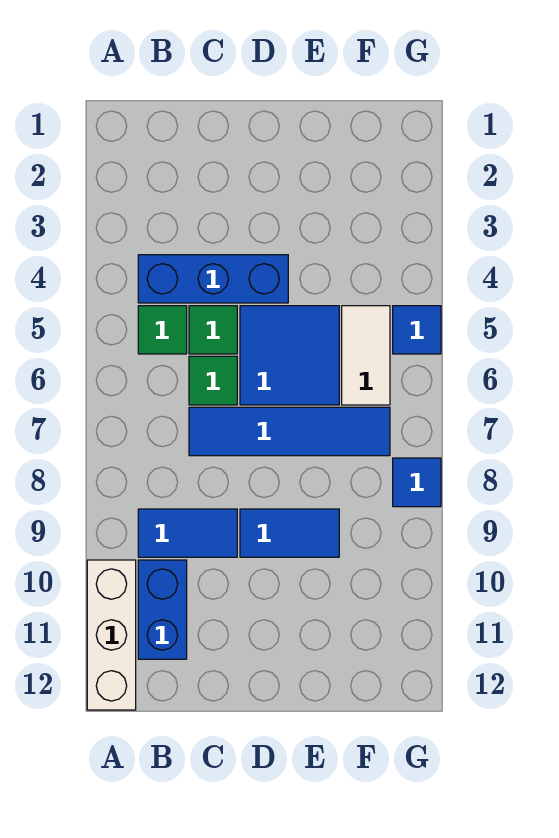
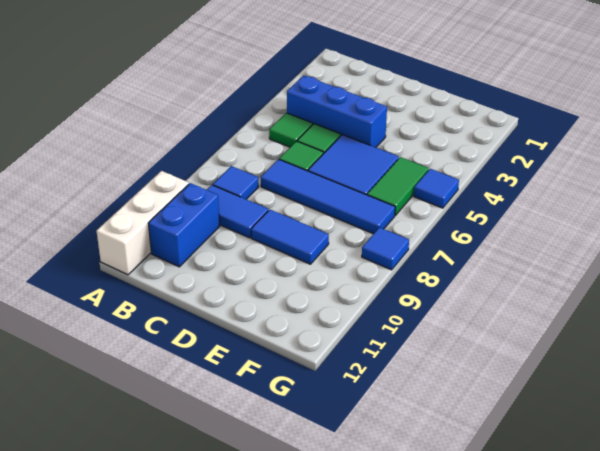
none -> blue tile B8 level 1
white tile F5:F6 level 1 -> green tile F5:F6 level 1

